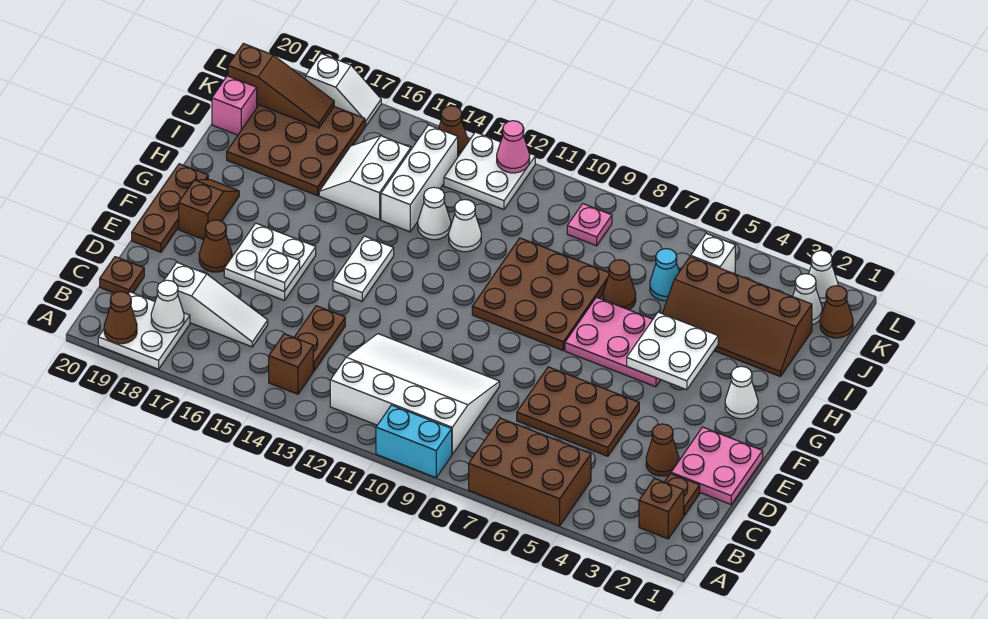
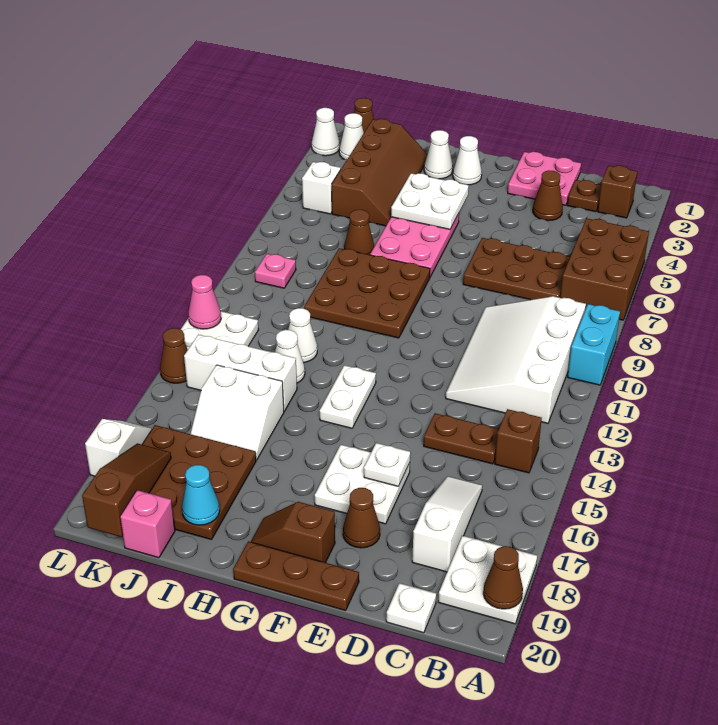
white cone B18 level 2 -> white cone H2 level 1
brown plate C20 level 1 -> white plate C20 level 1
brown plate D5:E7 level 1 -> brown plate C6:E7 level 1
white plate F14:G14 level 1 -> white plate G13:G14 level 1
cyan cone J6 level 1 -> cyan cone I19 level 2

